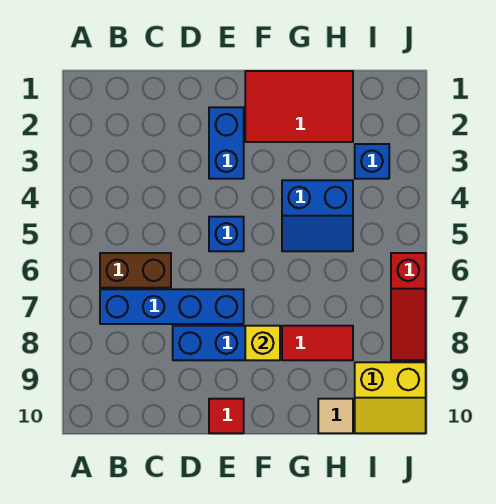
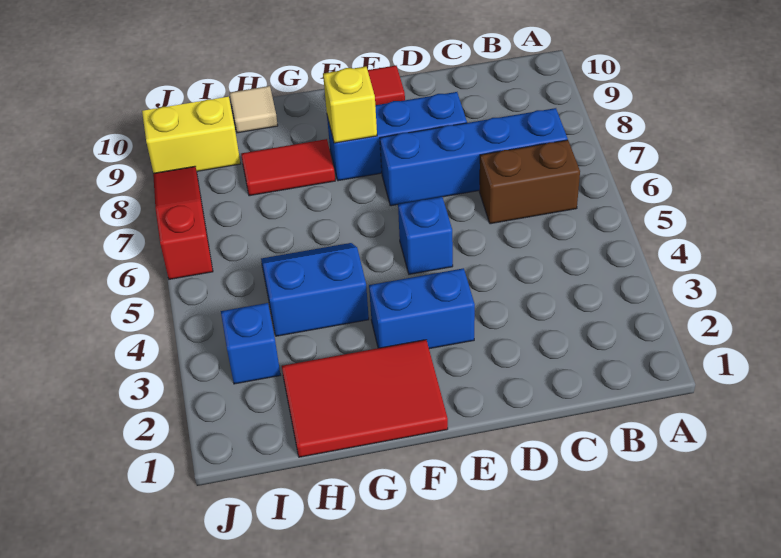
blue brick E2:E3 level 1 -> blue brick E3:F3 level 1

